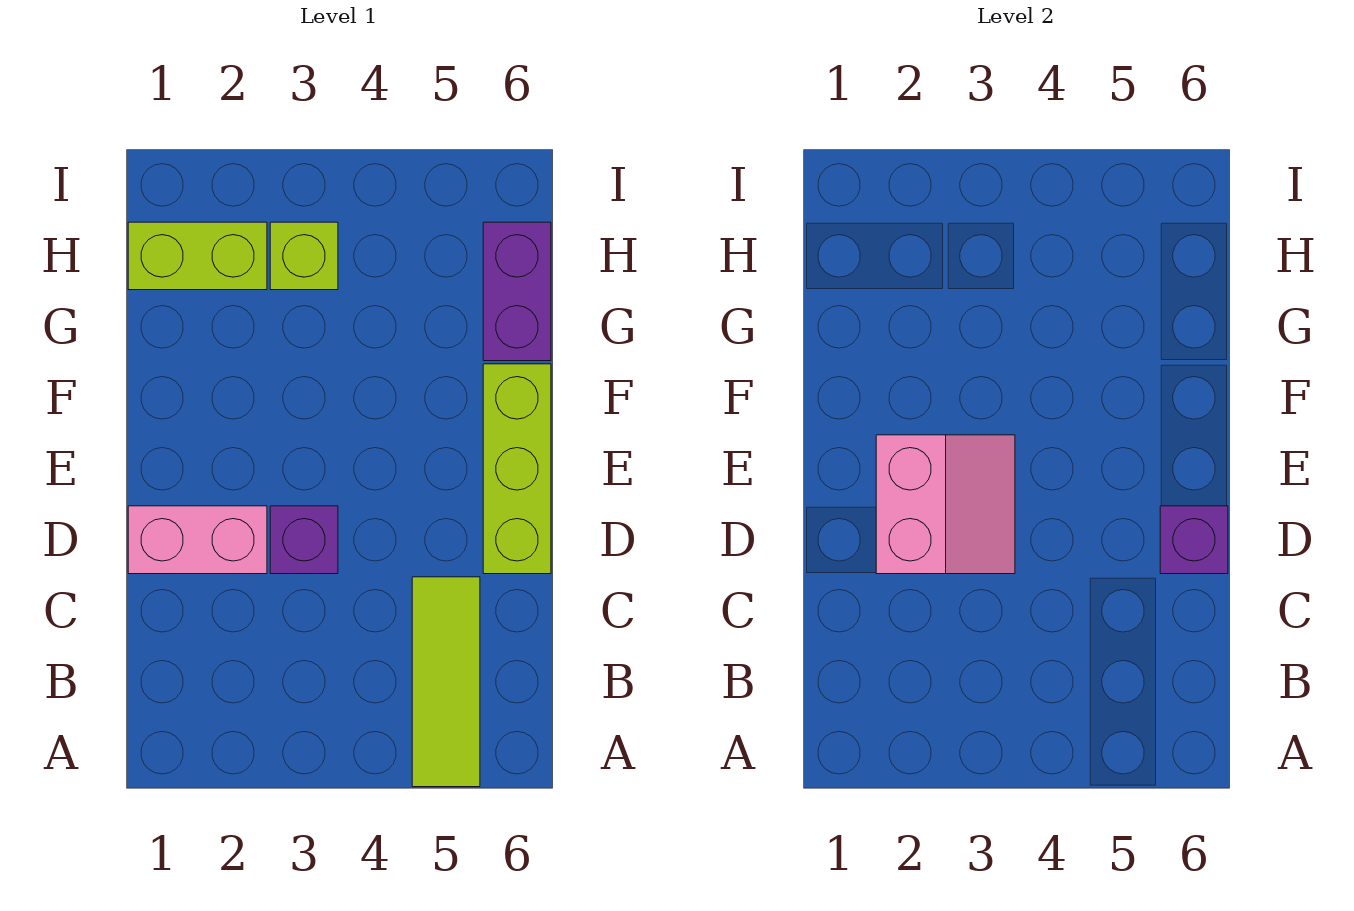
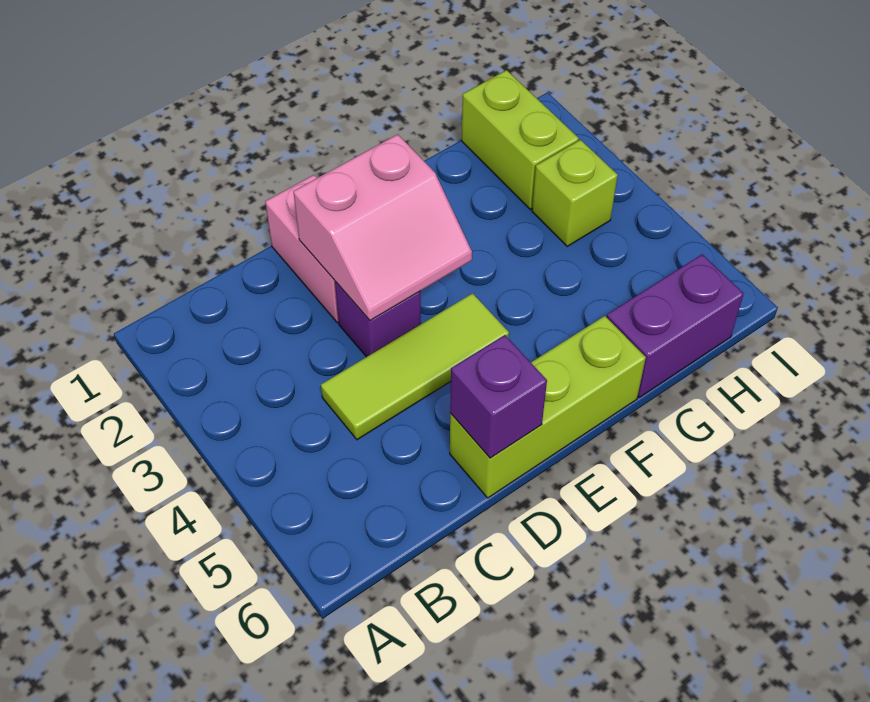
lime tile A5:C5 level 1 -> lime tile C4:E4 level 1

